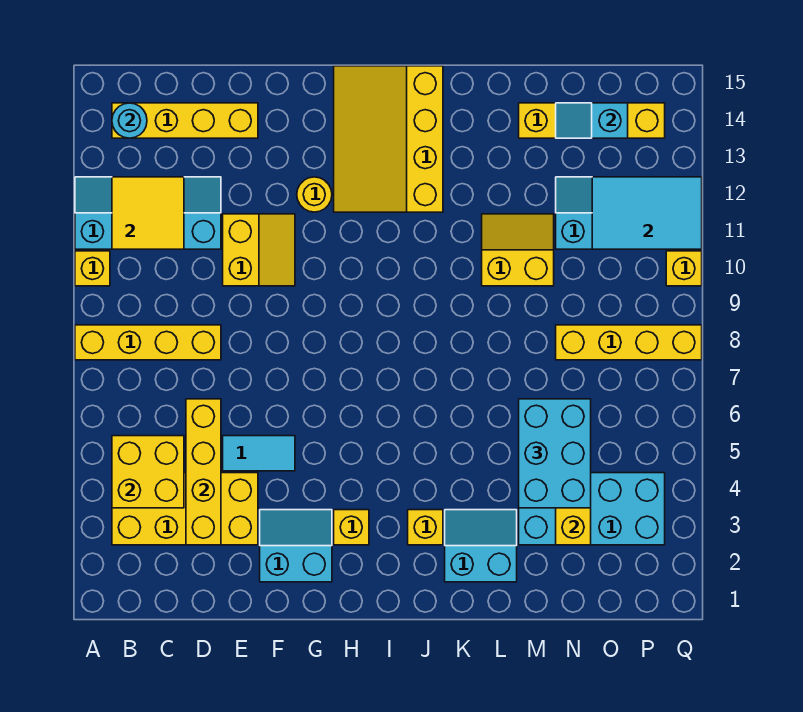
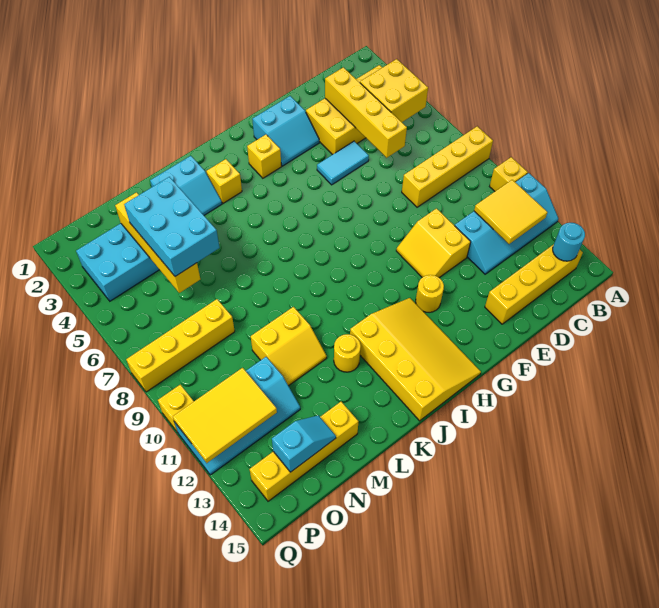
none -> yellow round brick K12 level 1
cyan tile O11:Q12 level 2 -> yellow tile O11:Q12 level 2

